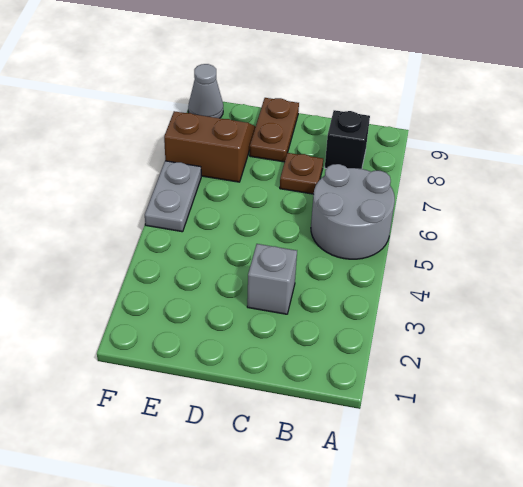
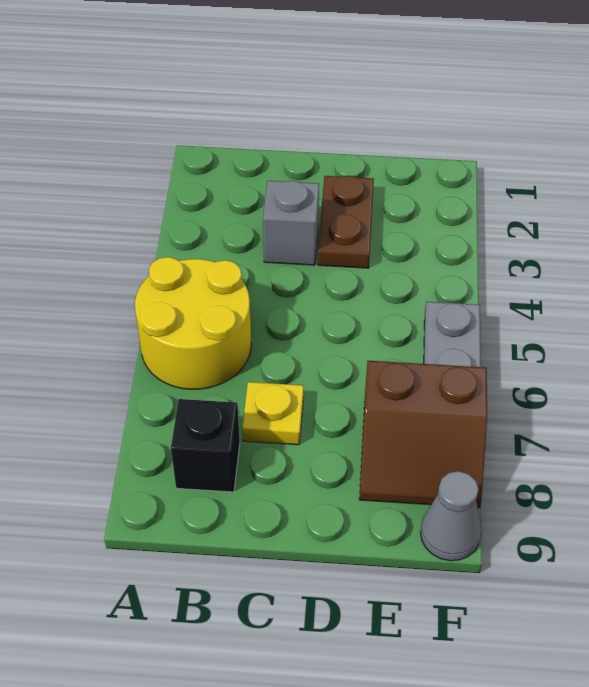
grey round brick A5:B6 level 1 -> yellow round brick A5:B6 level 1
brown plate C7 level 1 -> yellow plate C7 level 1
brown plate D8:D9 level 1 -> brown plate D2:D3 level 1

